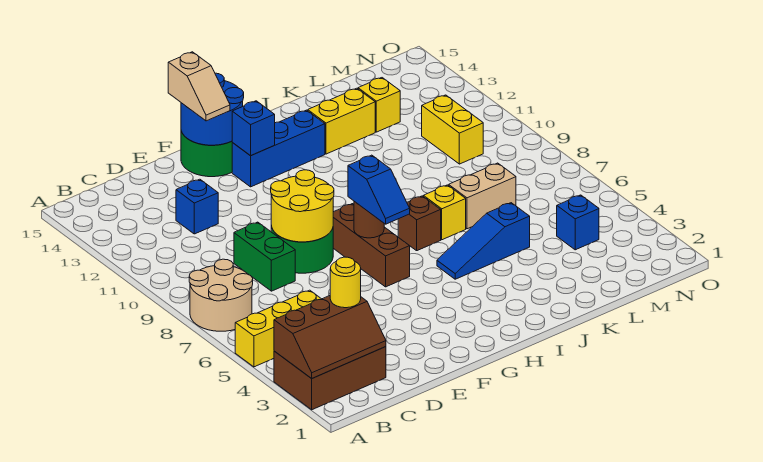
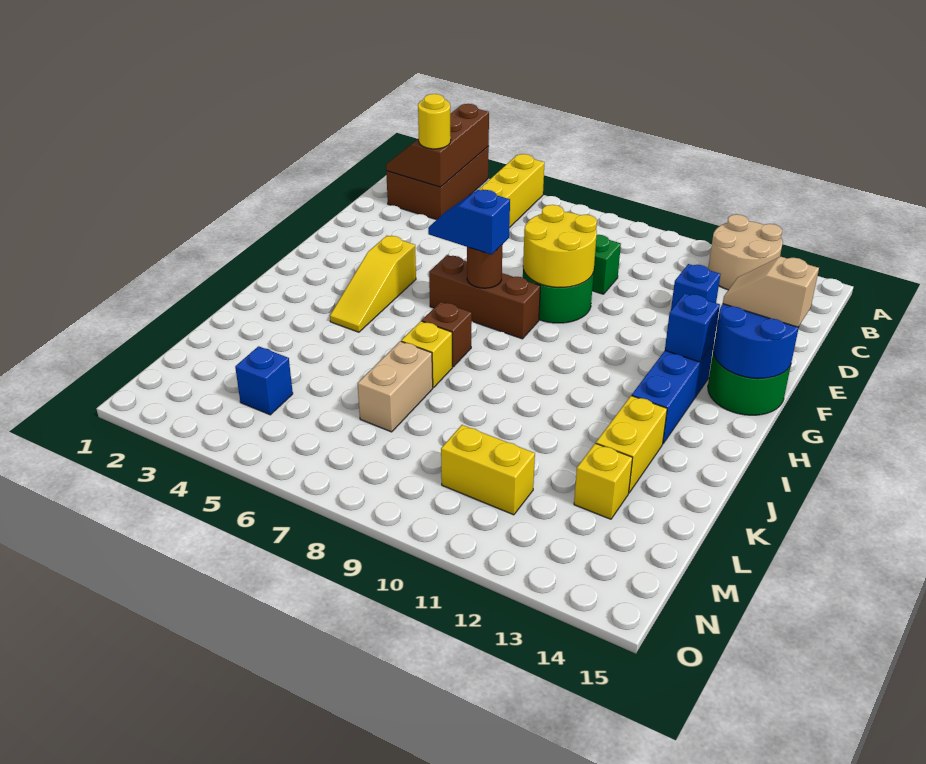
tan round brick A7:B8 level 1 -> tan round brick A12:B13 level 1
none -> yellow slope G4:I4 level 1 top G
blue slope I5:K5 level 1 top K -> none

